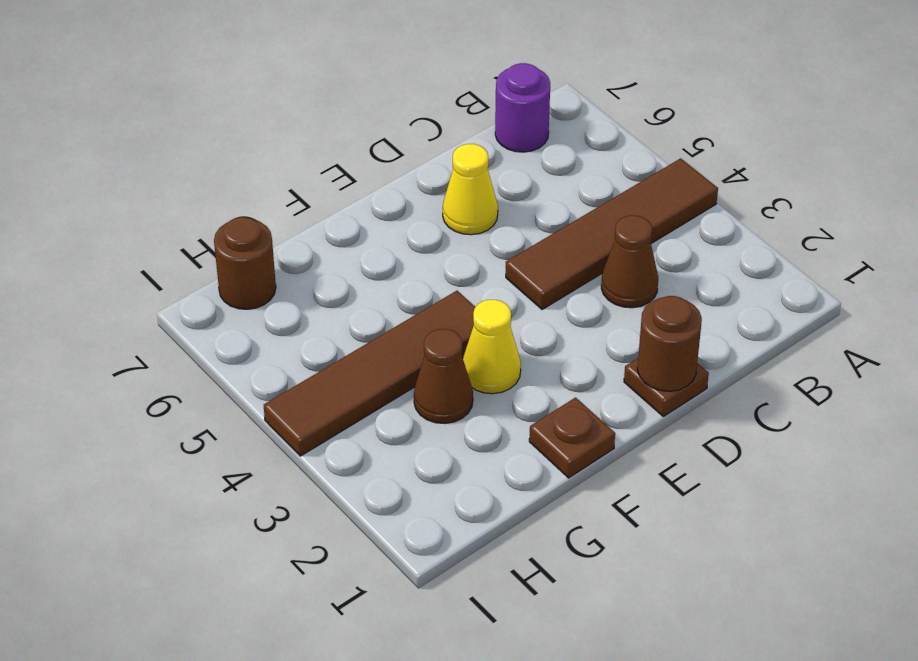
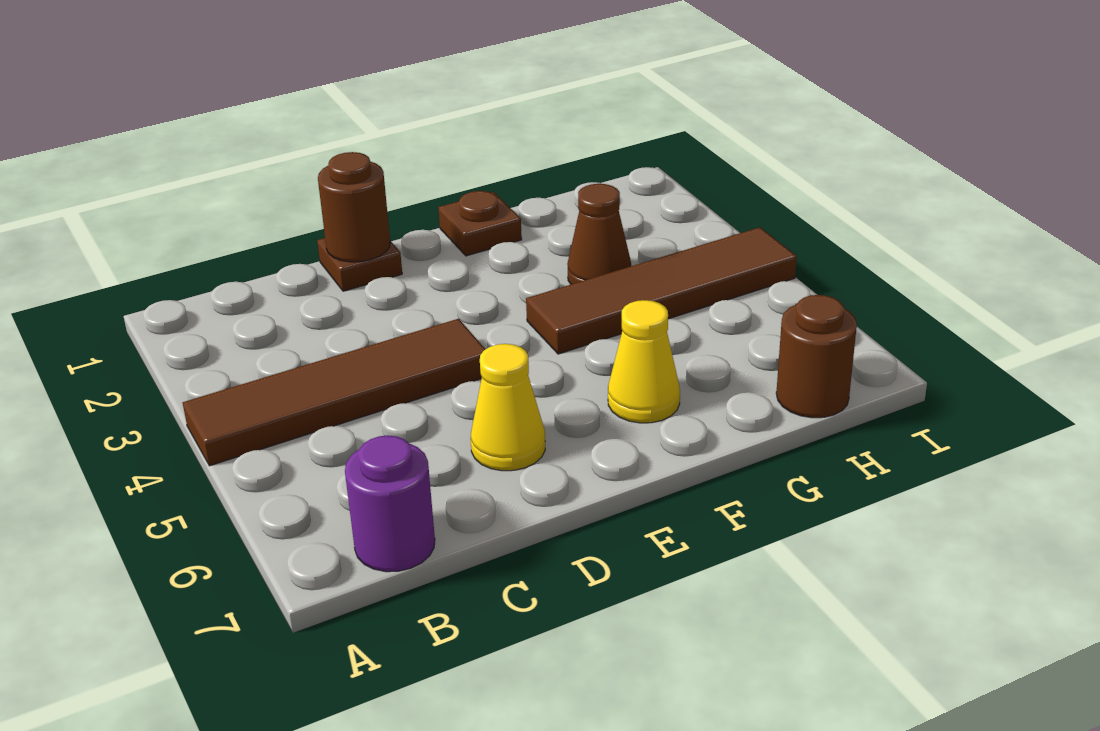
brown cone C3 level 1 -> none
yellow cone F3 level 1 -> yellow cone F6 level 1

